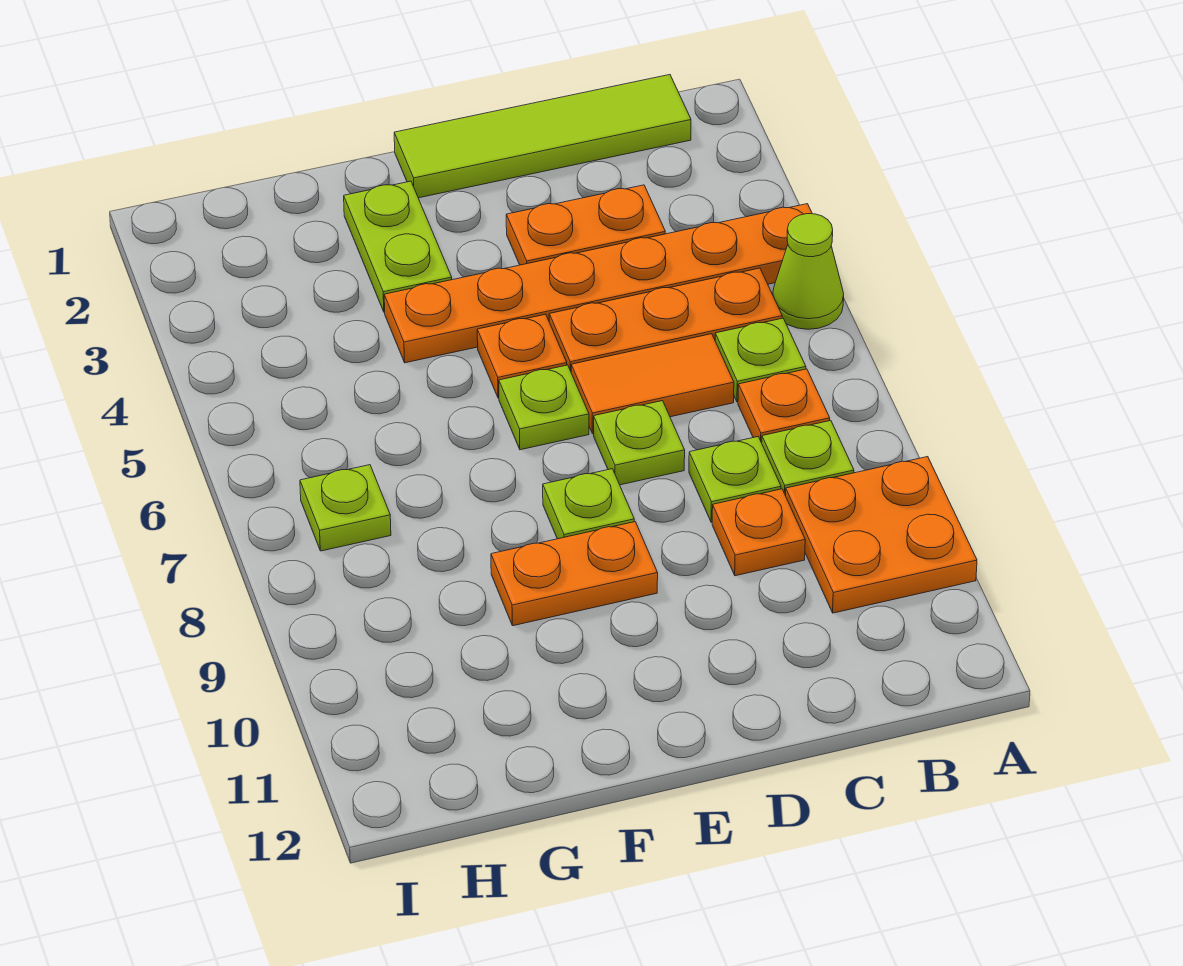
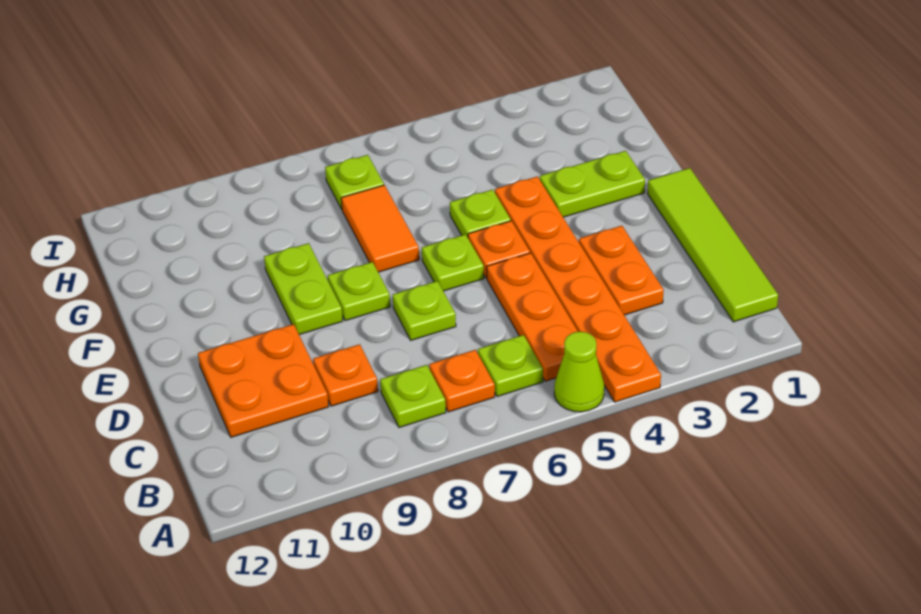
orange plate A9:B10 level 1 -> orange plate C10:D11 level 1
orange tile C6:D6 level 1 -> orange tile F7:G7 level 1
lime plate C8 level 1 -> lime plate F5 level 1
orange plate E9:F9 level 1 -> lime plate E9:F9 level 1

